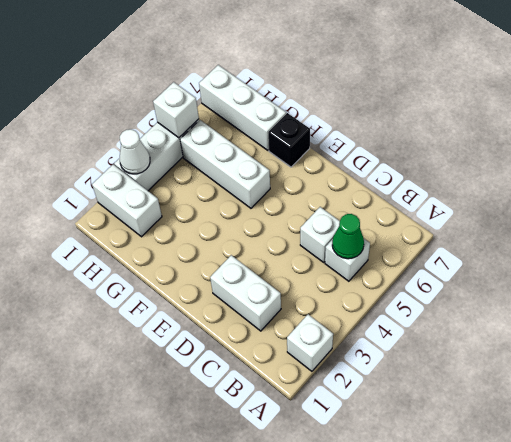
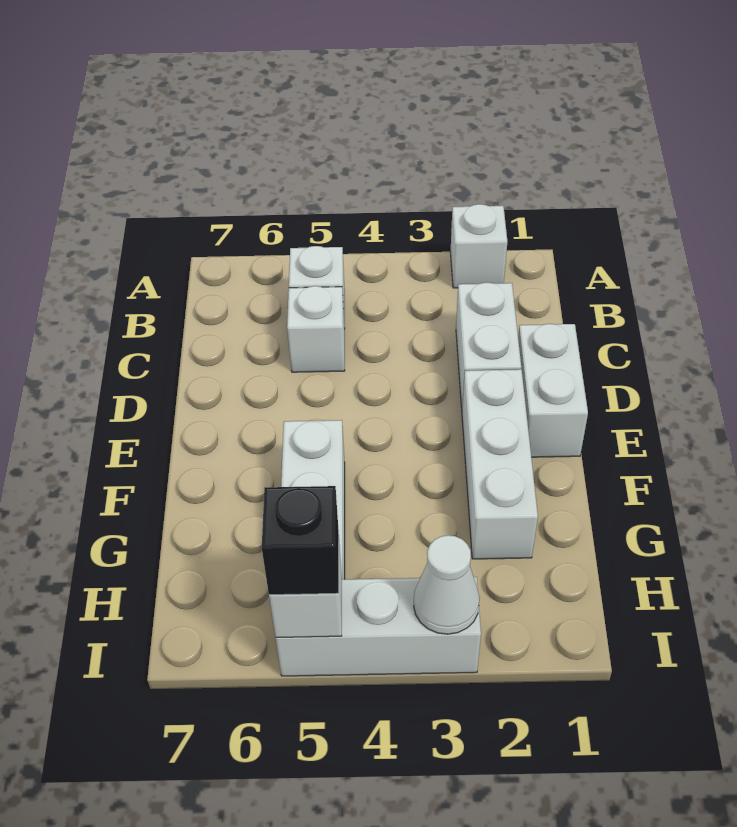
green cone B5 level 2 -> none
black brick F7 level 1 -> black brick I5 level 3
white brick G7:I7 level 1 -> white brick E2:G2 level 1
white brick H2:I2 level 1 -> white brick D1:E1 level 1

